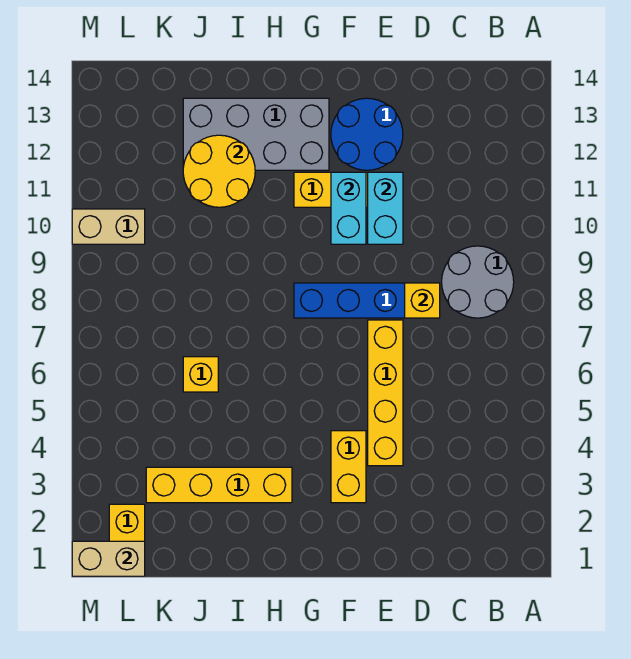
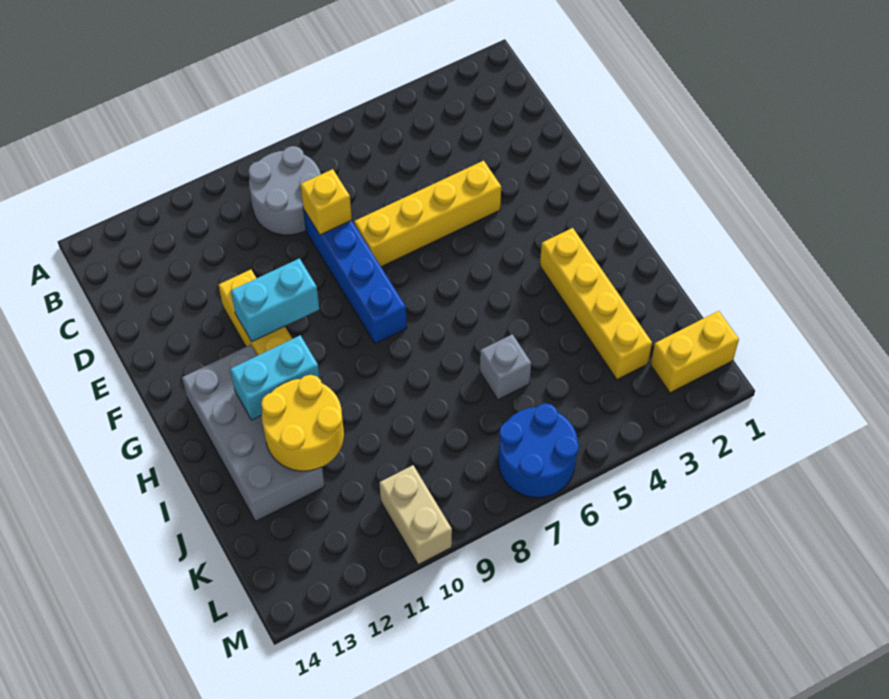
cyan brick E10:E11 level 2 -> cyan brick H11:H12 level 2
blue round brick E12:F13 level 1 -> blue round brick L6:M7 level 1
yellow brick F3:F4 level 1 -> none
yellow brick J6 level 1 -> grey brick J6 level 1
tan brick L1:M1 level 2 -> none

